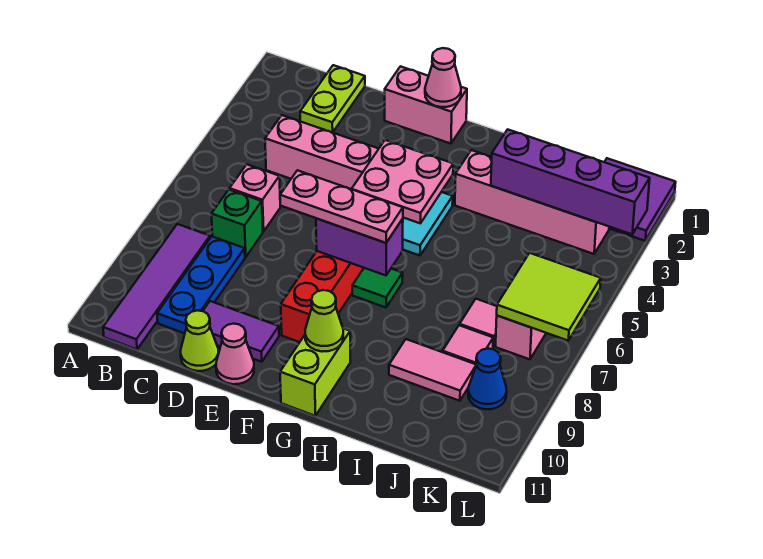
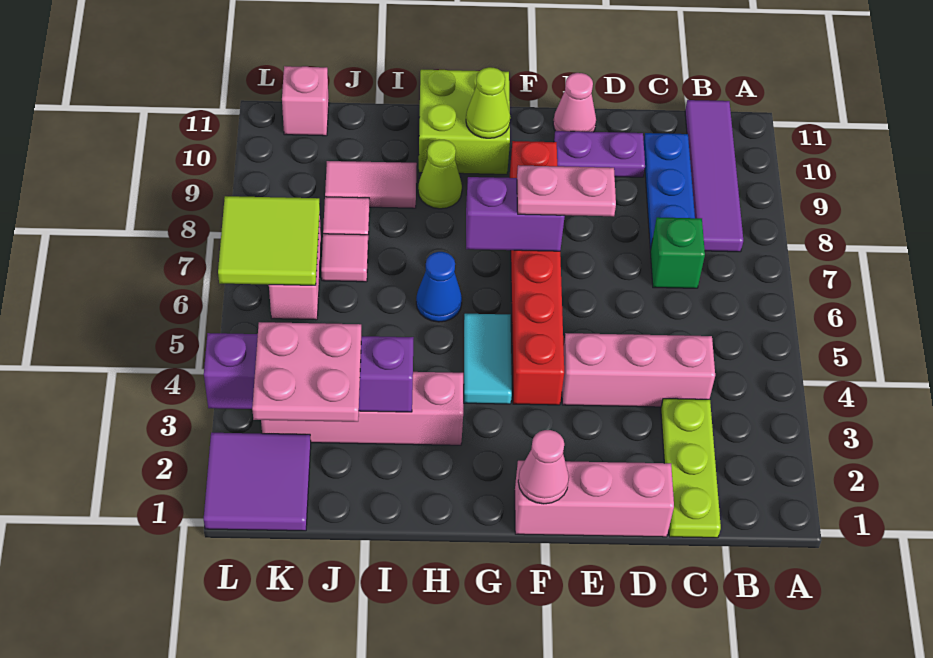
lime plate C1:C2 level 1 -> lime plate C1:C3 level 1
pink brick C6 level 1 -> pink brick K11 level 1
purple tile D10:E10 level 1 -> purple plate D10:E10 level 1
lime cone D11 level 1 -> lime cone H9 level 1
pink brick E1:F1 level 1 -> pink brick D1:F1 level 1
pink plate E7:G7 level 3 -> pink plate E7:F7 level 3
pink plate F4:G5 level 2 -> pink plate J2:K3 level 3
green tile G7 level 1 -> none
lime brick G10:G11 level 1 -> lime brick G10:H11 level 1
blue cone K9 level 1 -> blue cone H6 level 1

